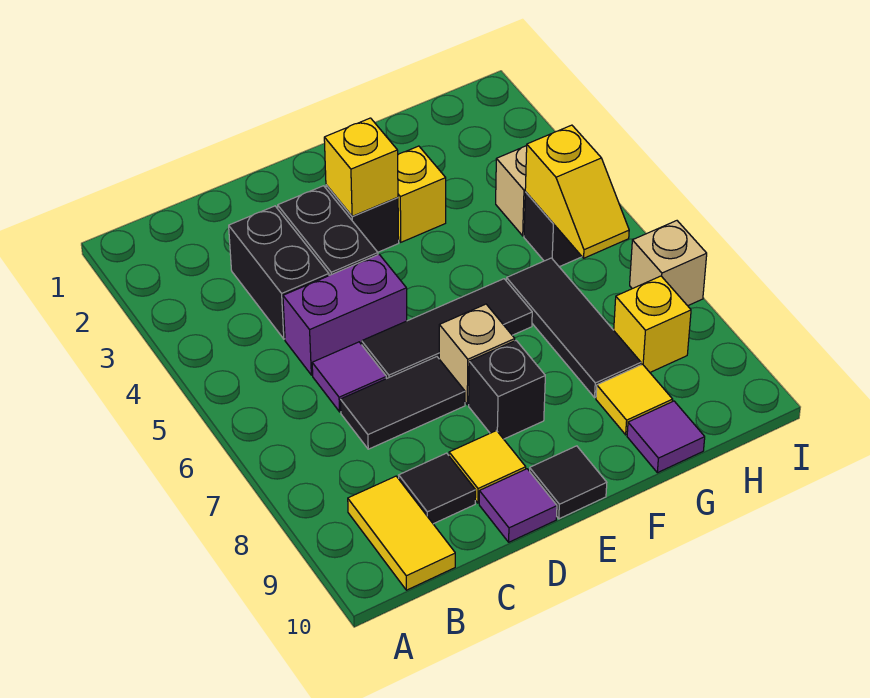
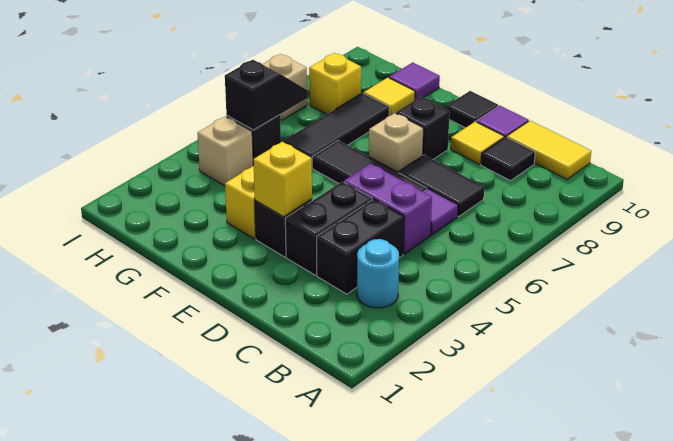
none -> cyan round brick B3 level 1
yellow tile B9:B10 level 1 -> yellow tile B10:C10 level 1
yellow slope H5:H6 level 2 top 5 -> black slope H5:H6 level 2 top 5

